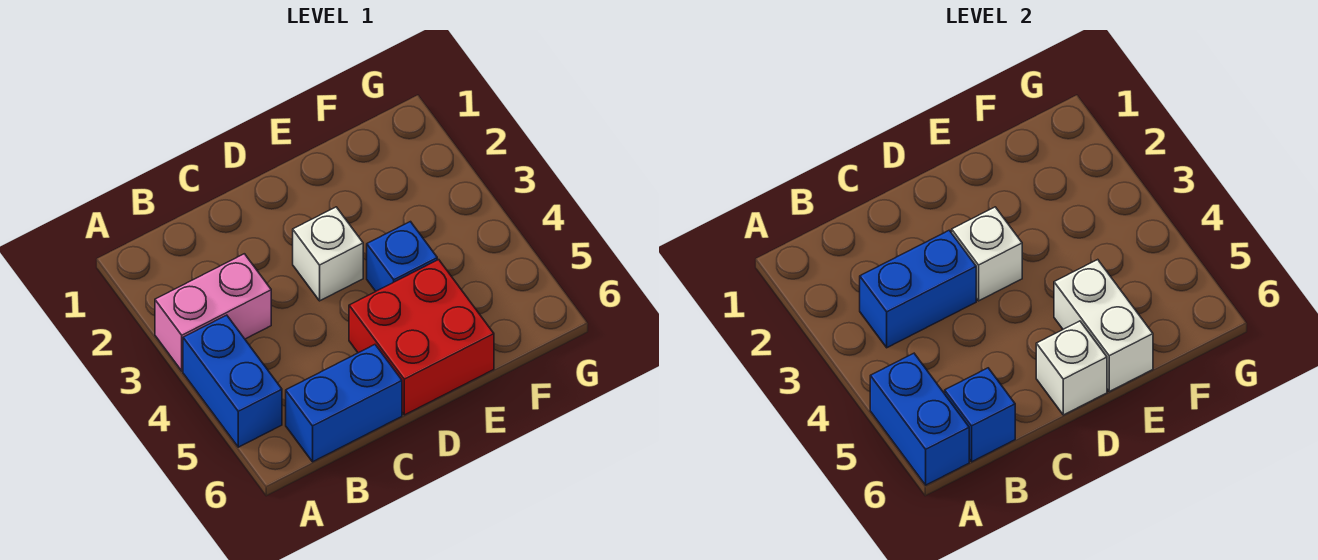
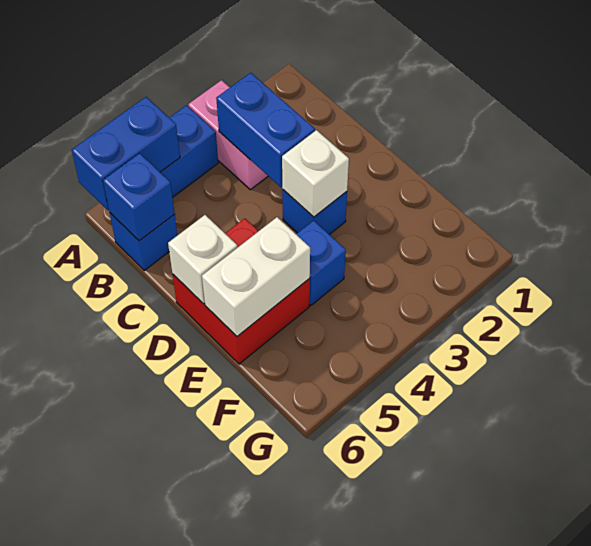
blue brick B6:C6 level 1 -> blue brick B6 level 1
white brick D3 level 1 -> blue brick D3 level 1

